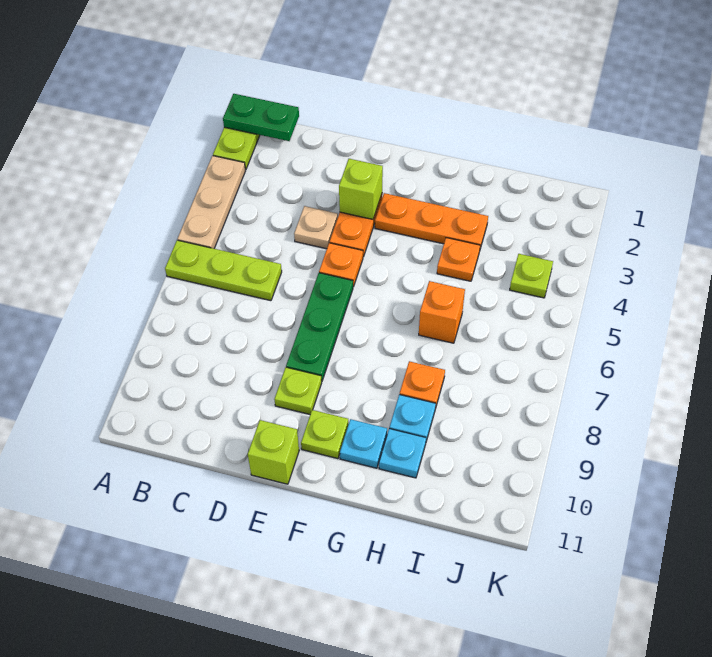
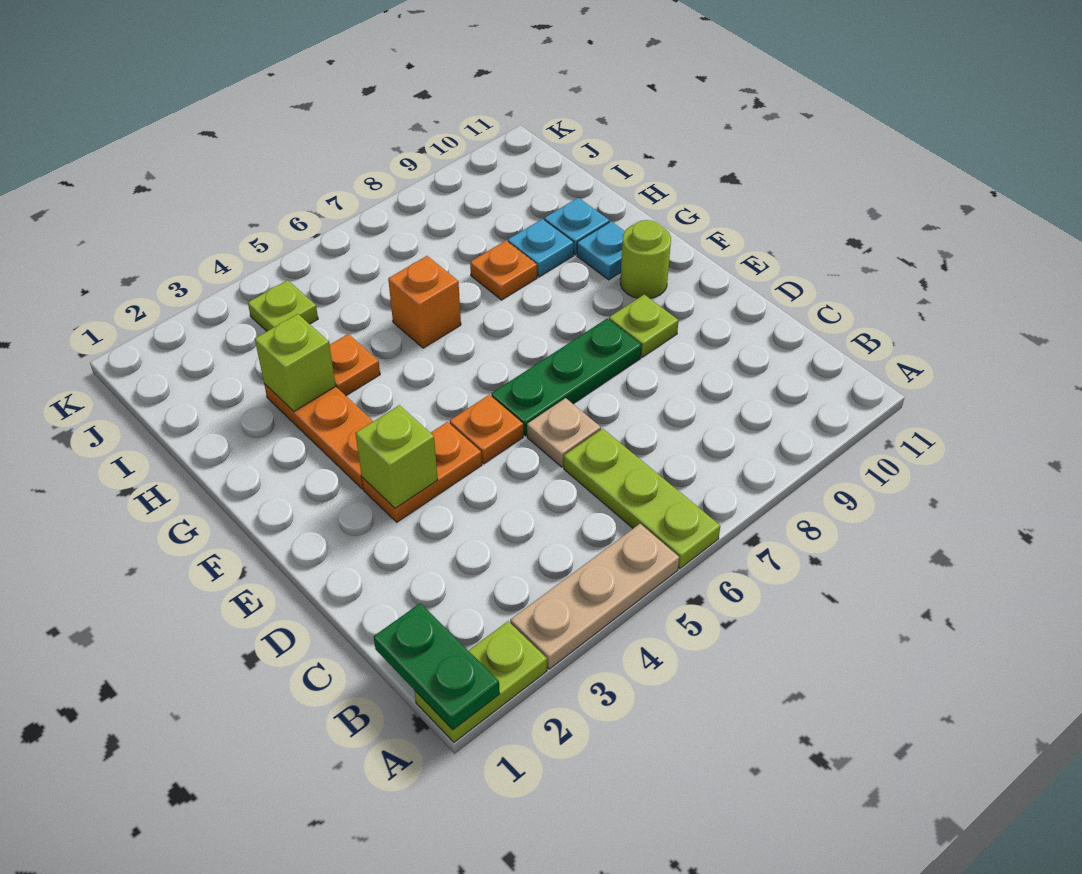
tan plate D4 level 1 -> tan plate D6 level 1
lime brick E11 level 1 -> lime brick H3 level 2
lime plate F10 level 1 -> lime round brick F10 level 1

